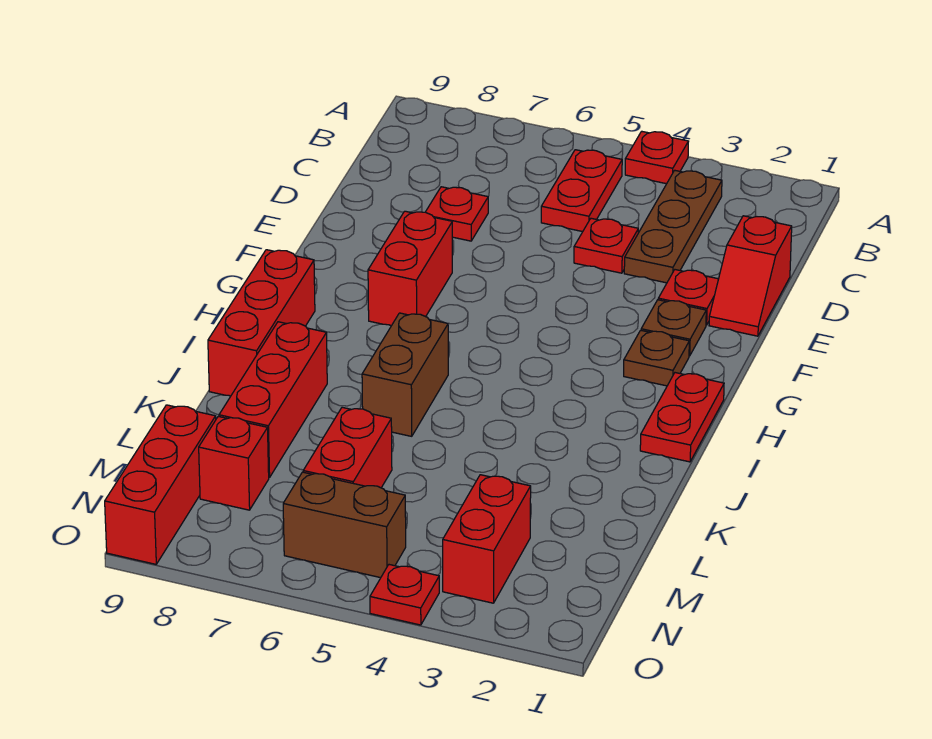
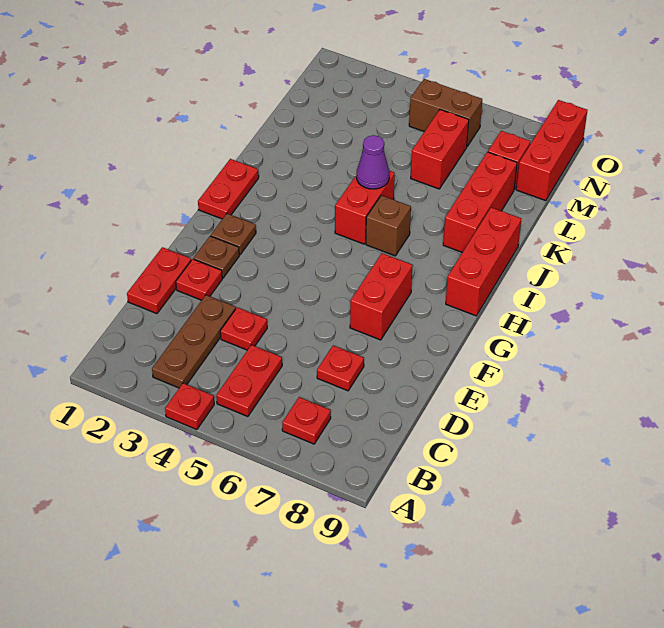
red slope D1:E1 level 1 top D -> red plate D1:E1 level 1
brown brick I6:J6 level 1 -> brown brick I6 level 1
none -> purple cone J5 level 2
red brick M3:N3 level 1 -> red brick I5:J5 level 1
red plate O4 level 1 -> red plate B7 level 1

